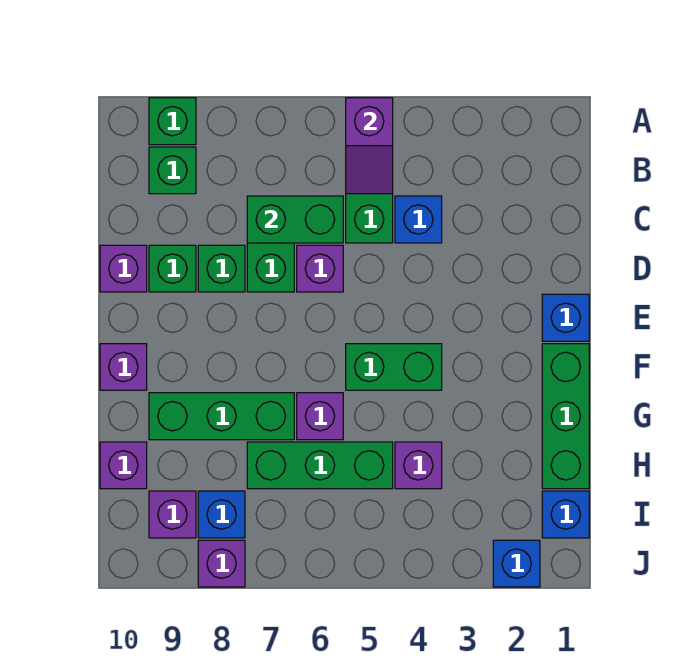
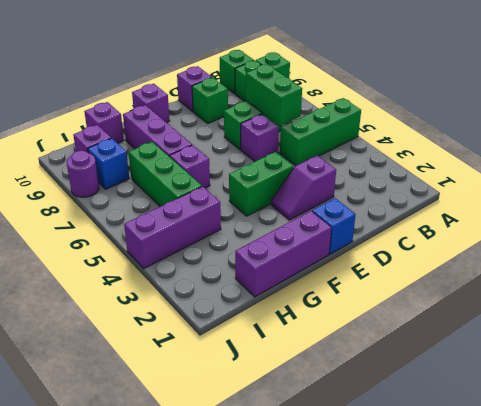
purple slope A5:B5 level 2 top A -> purple slope D3:E3 level 1 top D
blue brick C4 level 1 -> none
green brick D8 level 1 -> green brick B10 level 1
green brick F1:H1 level 1 -> purple brick F1:H1 level 1
green brick F4:F5 level 1 -> green brick E4:F4 level 1
green brick G7:G9 level 1 -> purple brick G7:G9 level 1
purple brick H4 level 1 -> purple brick H4:J4 level 1
blue brick I1 level 1 -> none
blue brick J2 level 1 -> none
purple brick J8 level 1 -> purple round brick J8 level 1

